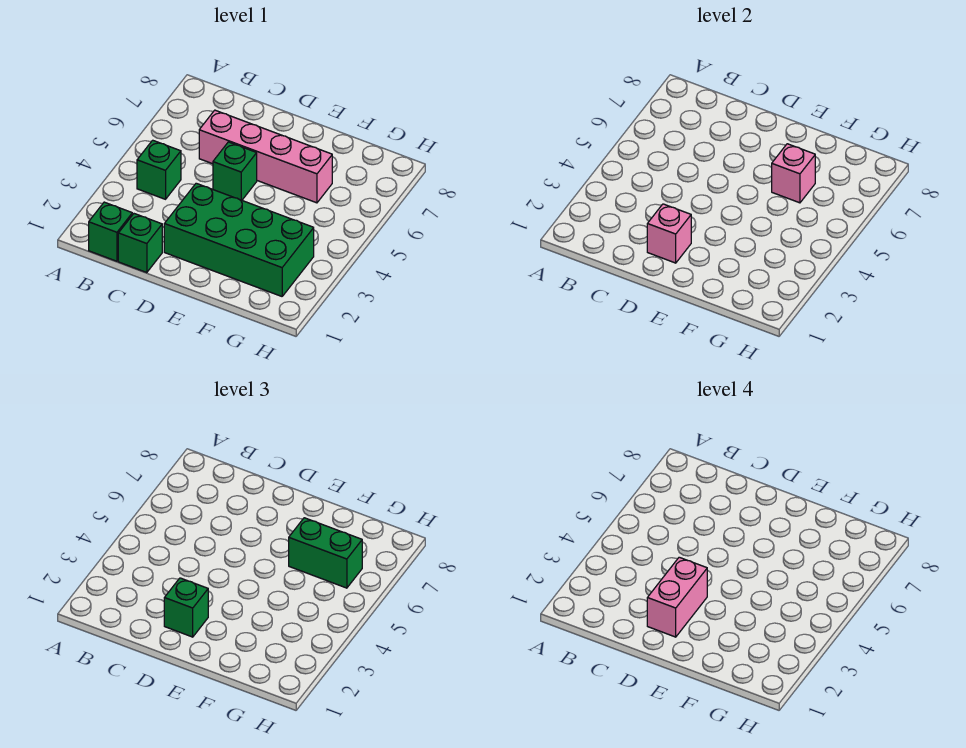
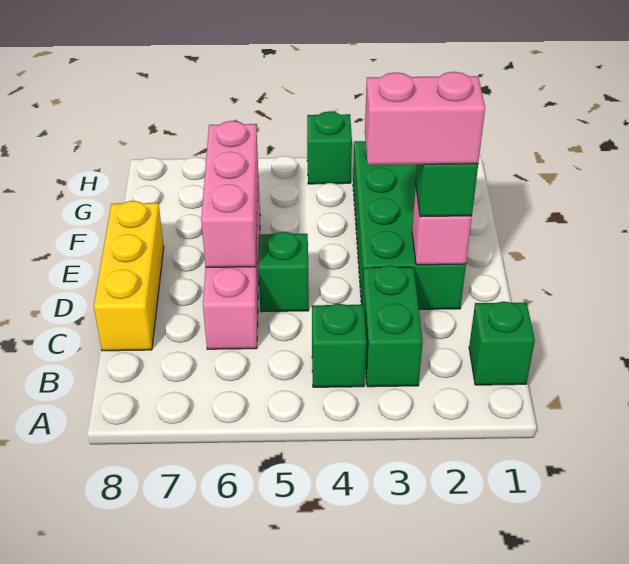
green brick C1 level 1 -> green brick H4 level 1
none -> yellow brick C8:E8 level 1
pink brick F6 level 2 -> pink brick D6:F6 level 2
green brick F6:G6 level 3 -> green brick B3:C3 level 1

